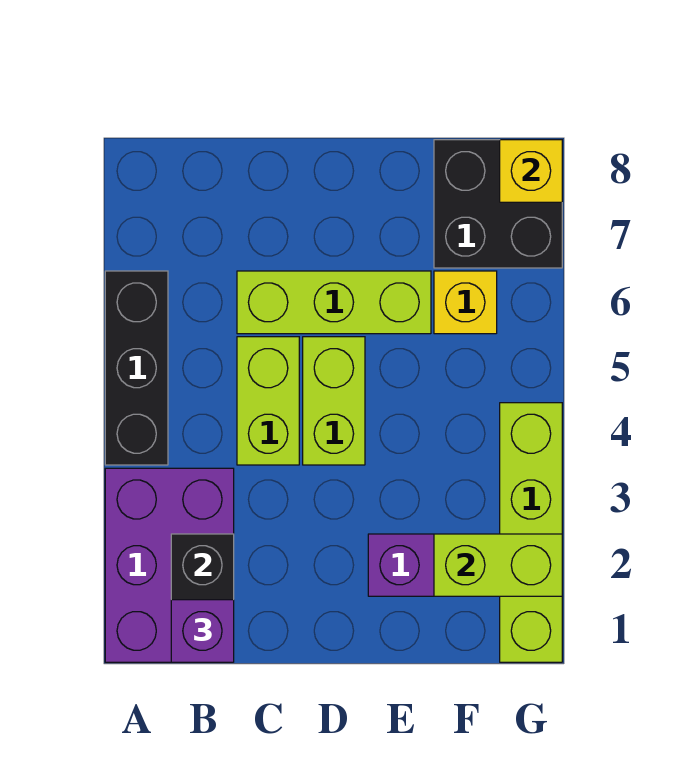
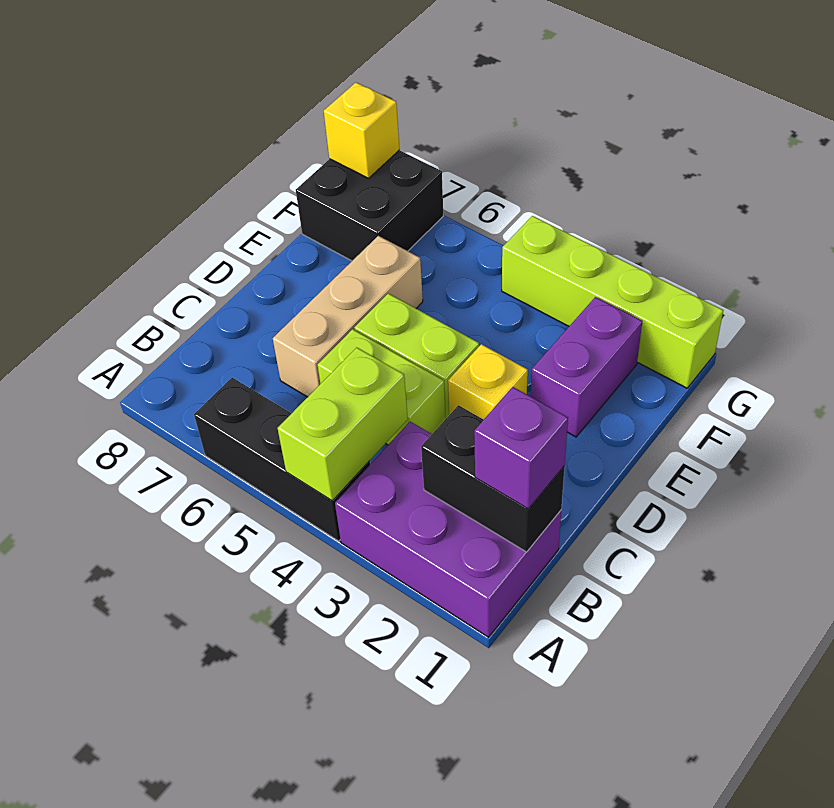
lime brick C6:E6 level 1 -> tan brick C6:E6 level 1
lime brick F2:G2 level 2 -> lime brick A4:B4 level 2
yellow brick F6 level 1 -> yellow brick D3 level 1

